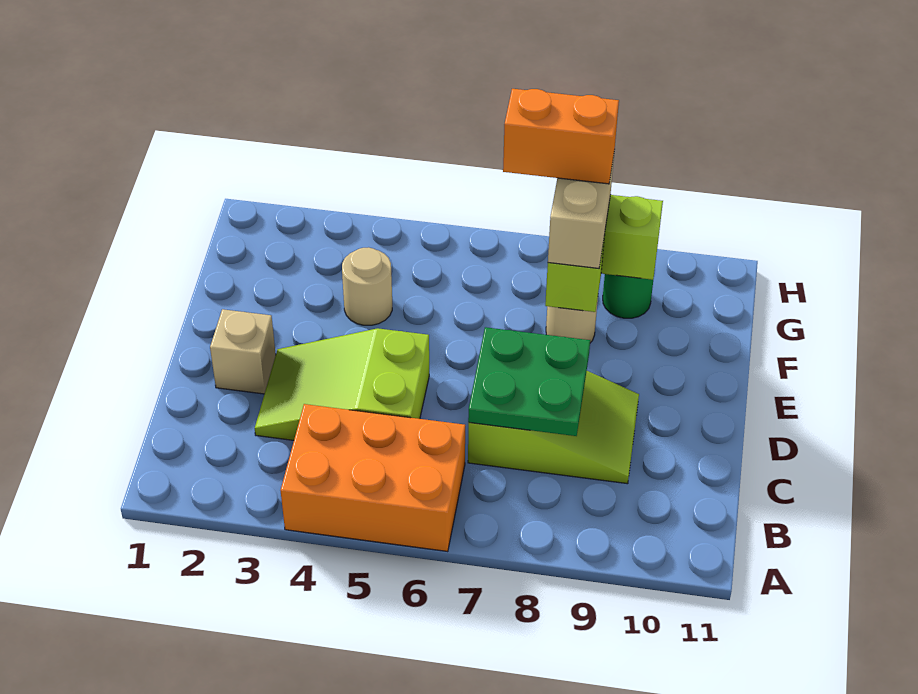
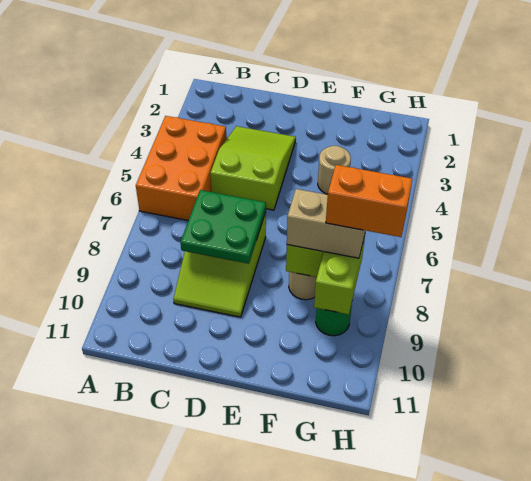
tan brick D2 level 1 -> none
orange brick G7:G8 level 4 -> orange brick G8:H8 level 4

